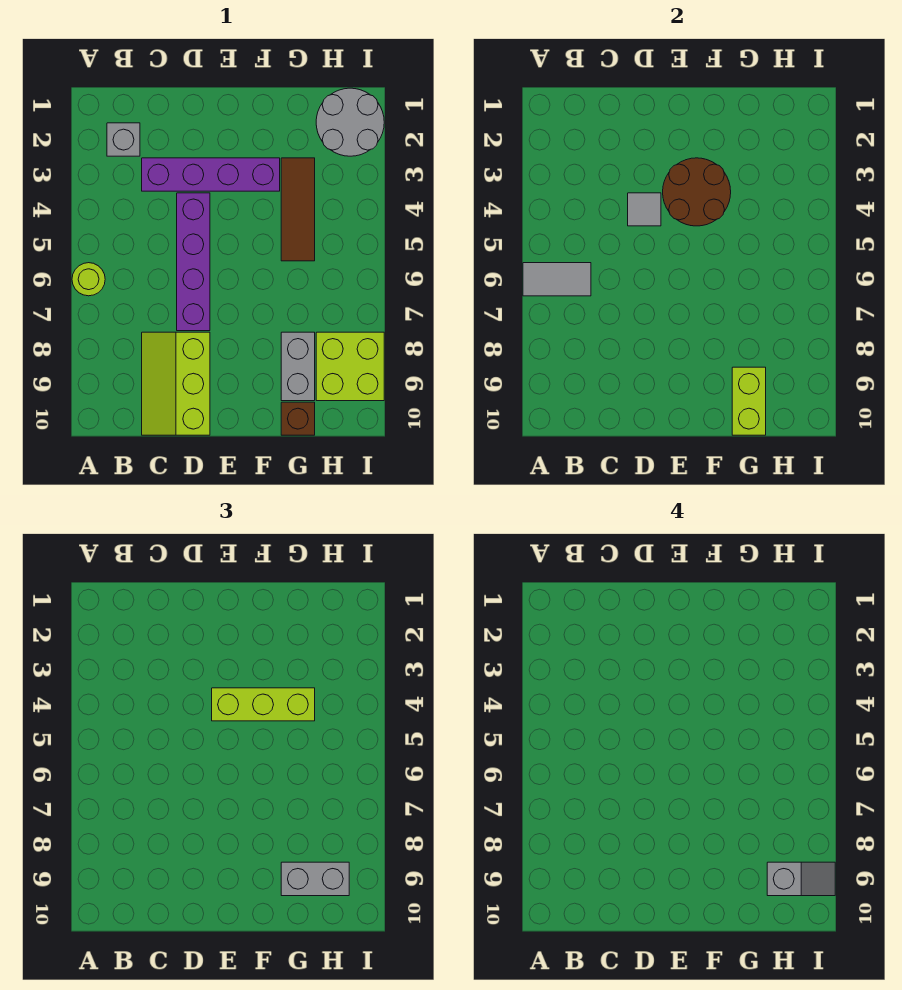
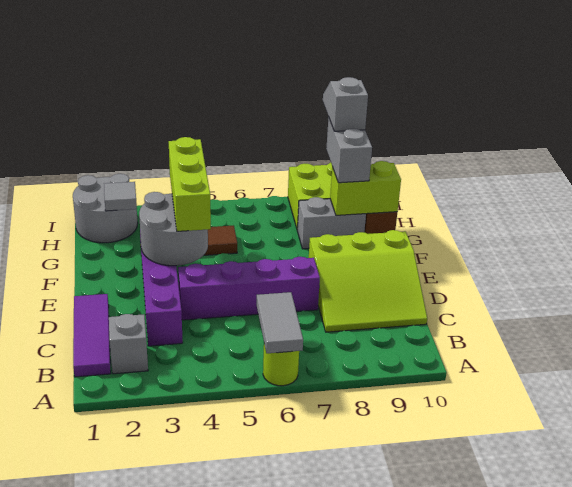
none -> purple tile B1:D1 level 1
lime slope C8:D10 level 1 top D -> lime slope C8:E10 level 1 top E
grey tile D4 level 2 -> grey tile H2 level 2
brown round brick E3:F4 level 2 -> grey round brick E3:F4 level 2

